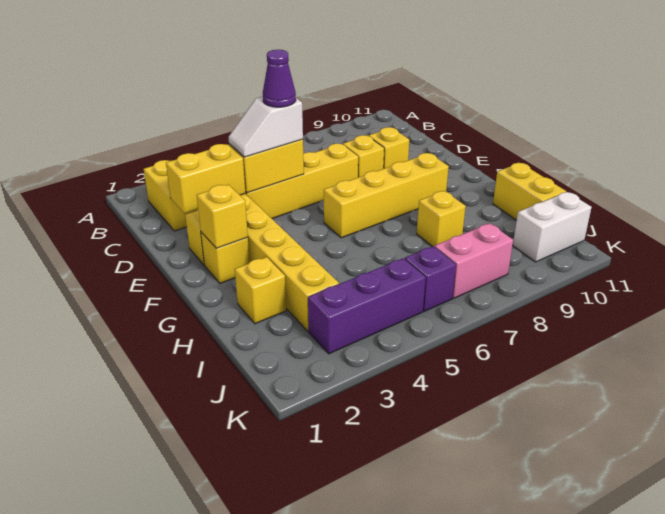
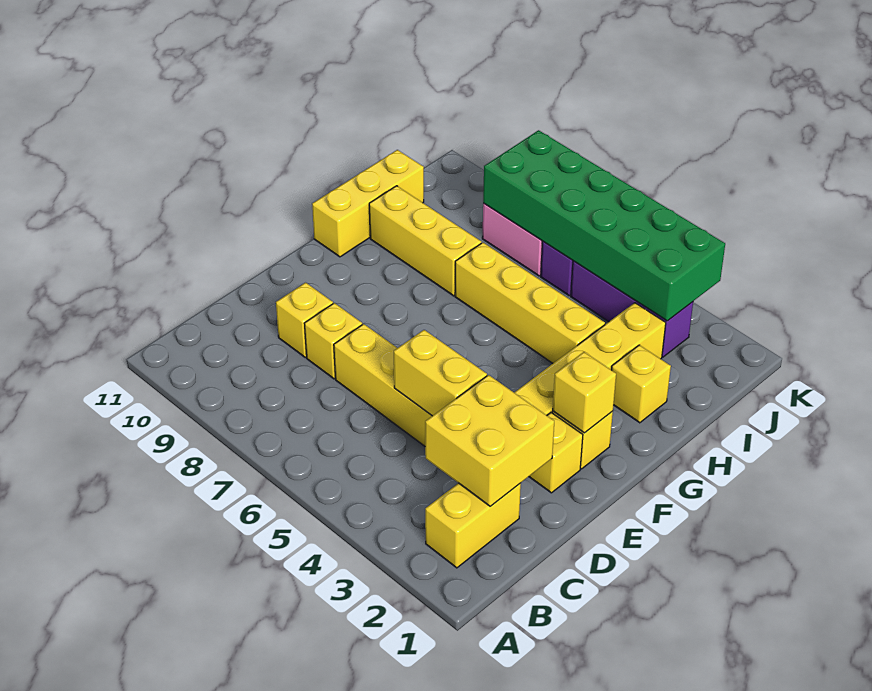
yellow brick D2:D3 level 2 -> yellow brick C2:D3 level 2
white slope D4:D5 level 3 top 5 -> none
purple cone D5 level 4 -> none
yellow brick F6:F9 level 1 -> yellow brick H4:H7 level 1
yellow brick H8 level 1 -> yellow brick H8:H10 level 1
yellow brick H11:I11 level 1 -> yellow brick G11:I11 level 1
none -> green brick J3:K8 level 2
white brick J10:J11 level 1 -> none

